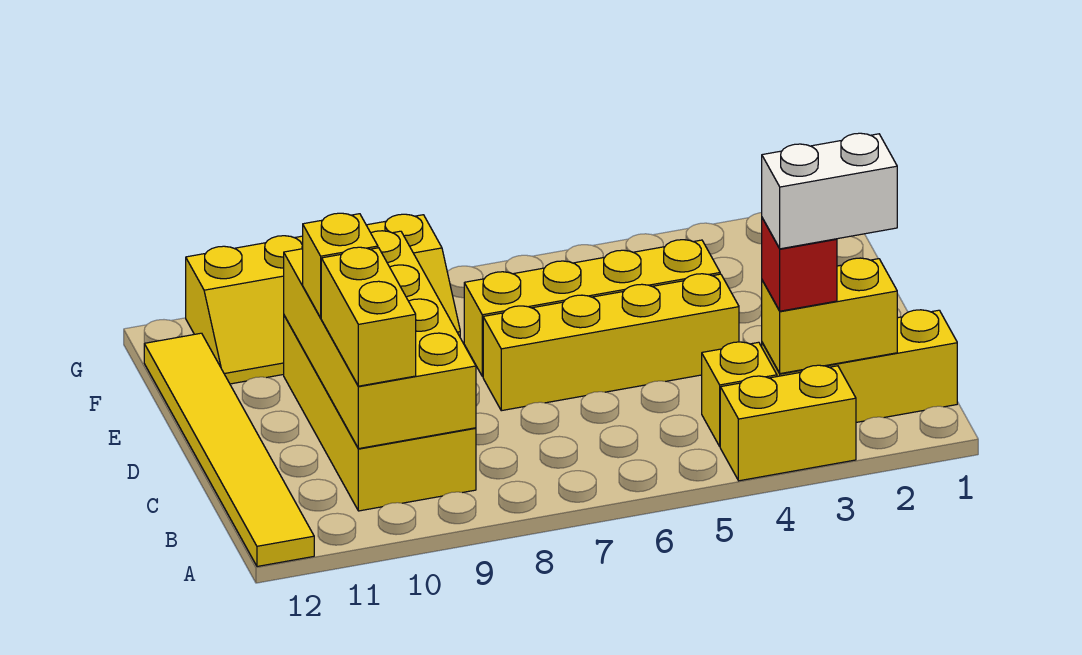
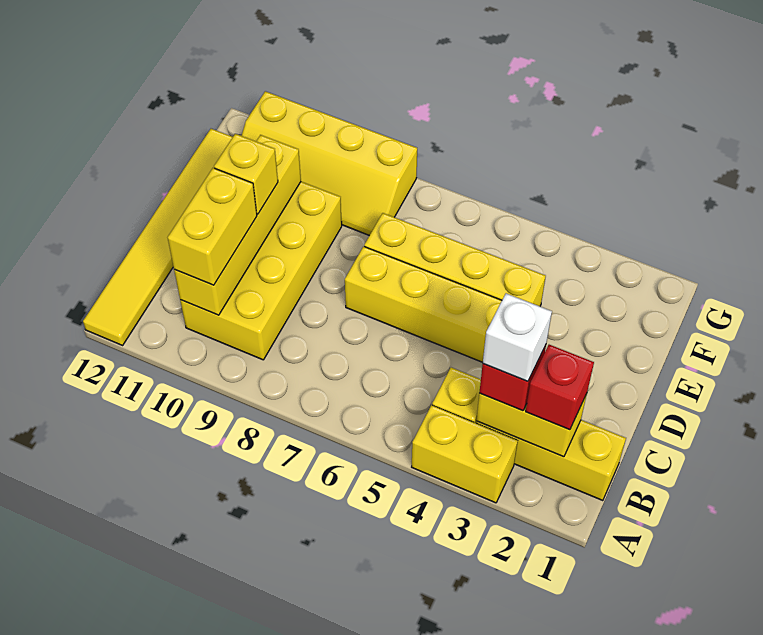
none -> red brick B2 level 3
white brick B2:B3 level 4 -> white brick B3 level 4
yellow brick B9:E10 level 2 -> yellow brick B10:E10 level 2

